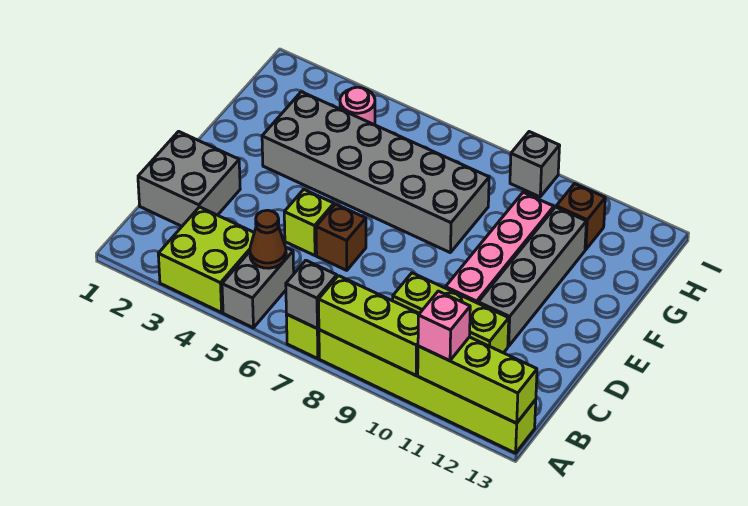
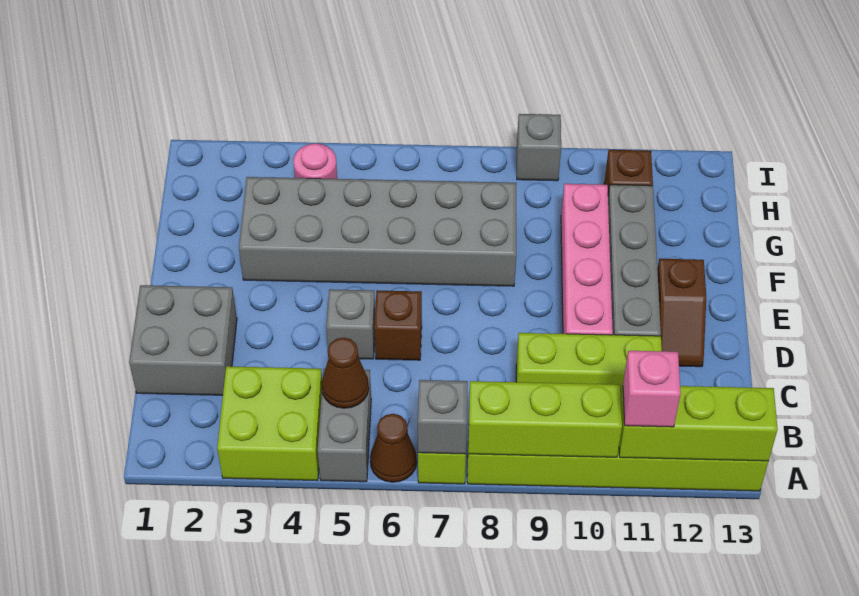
none -> brown cone A6 level 1
lime brick D5 level 1 -> grey brick D5 level 1
none -> brown slope D12:E12 level 1 top E

